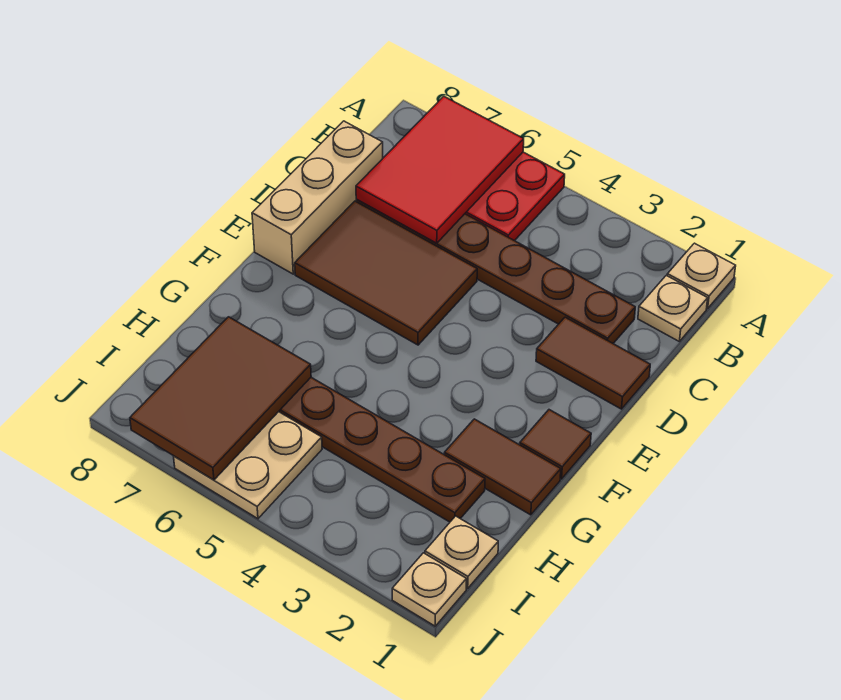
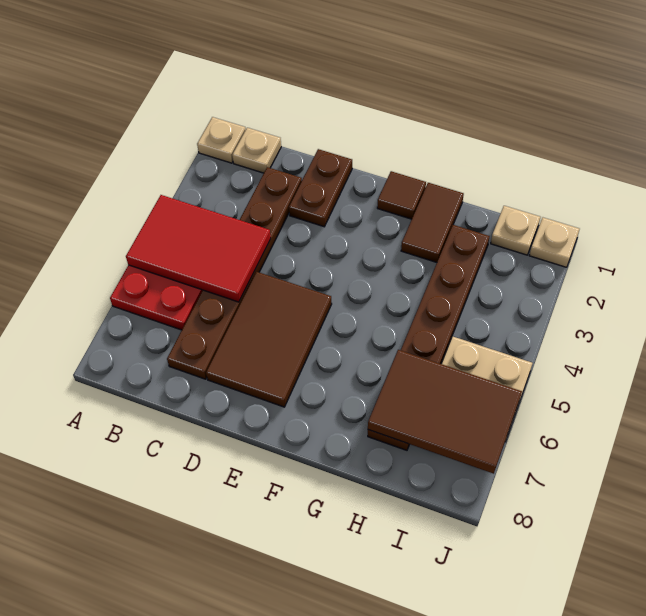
red tile A6:C7 level 2 -> red tile A4:C5 level 2
tan brick C8:E8 level 1 -> none
brown tile D1:D2 level 1 -> brown plate D1:D2 level 1

